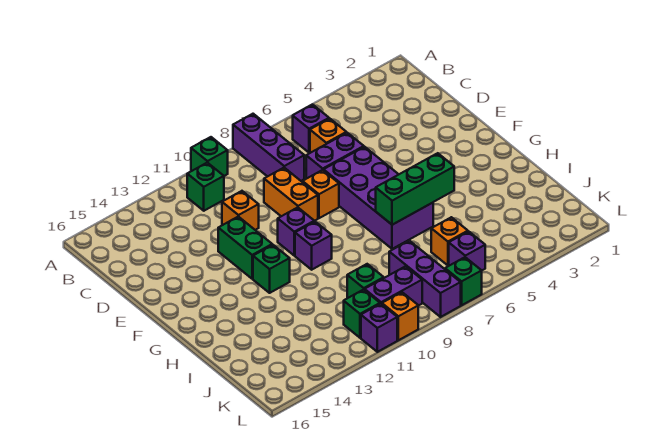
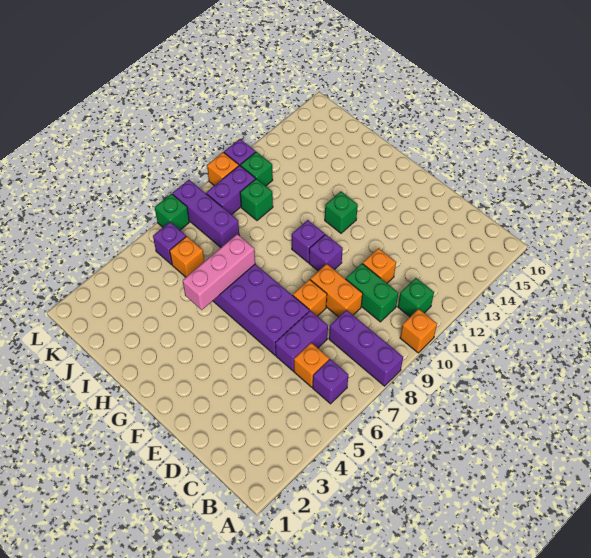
green brick A10 level 1 -> orange brick A10 level 1
green brick E12:F12 level 1 -> green brick C10:D10 level 1
green brick H5:H7 level 2 -> pink brick H5:H7 level 2

